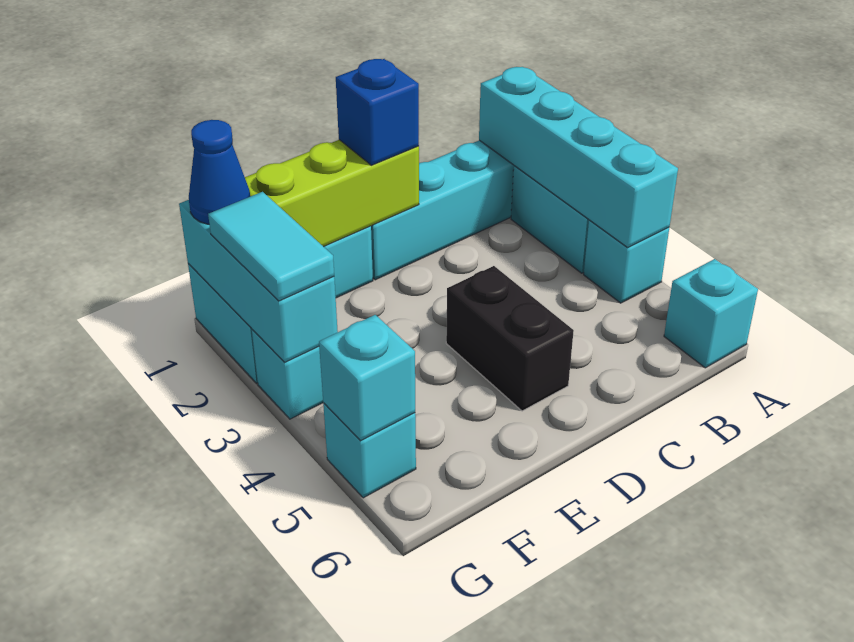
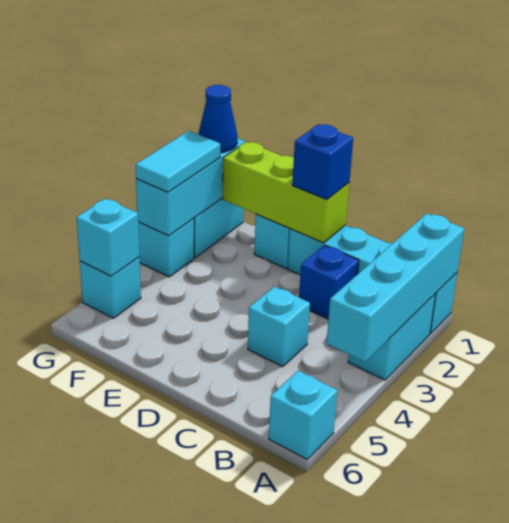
cyan brick A4 level 1 -> cyan brick C4 level 1
none -> blue brick C2 level 1
black brick D4:D5 level 1 -> none

